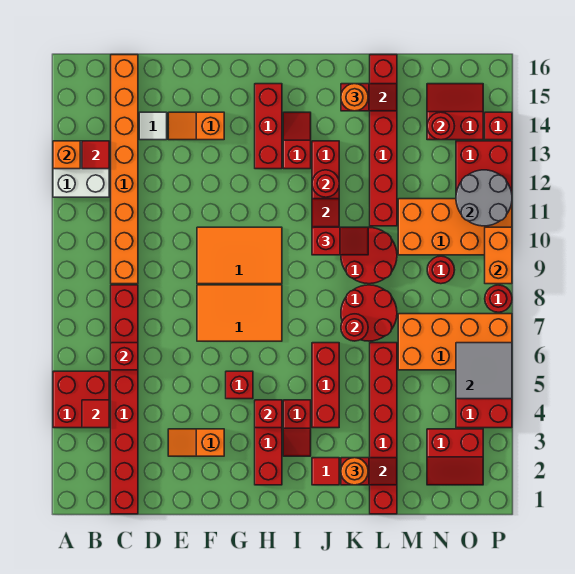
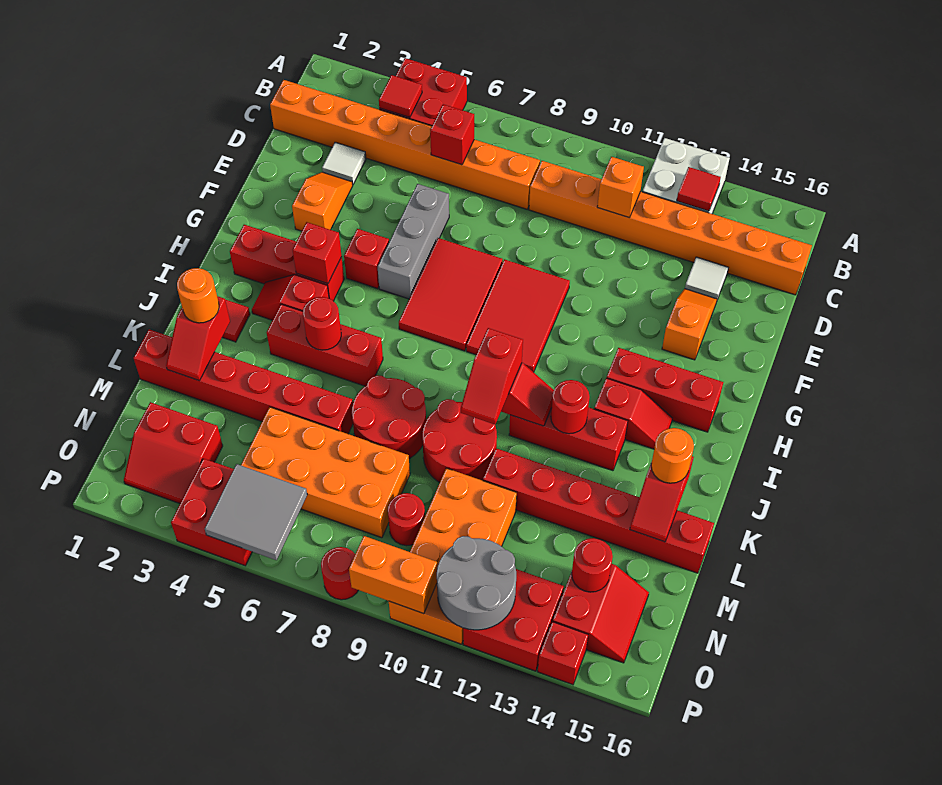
orange brick A13 level 2 -> orange brick C11 level 2
red brick C1:C8 level 1 -> orange brick C1:C8 level 1
none -> white tile D3 level 1
none -> grey brick E6:G6 level 1
orange tile F7:H8 level 1 -> red tile F7:H8 level 1
orange tile F9:H10 level 1 -> red tile F9:H10 level 1
red round brick K7 level 2 -> red round brick J5 level 2
orange brick M6:P7 level 1 -> orange brick M5:N8 level 1
red slope N2:O3 level 1 top 3 -> red slope N2:O3 level 1 top N

